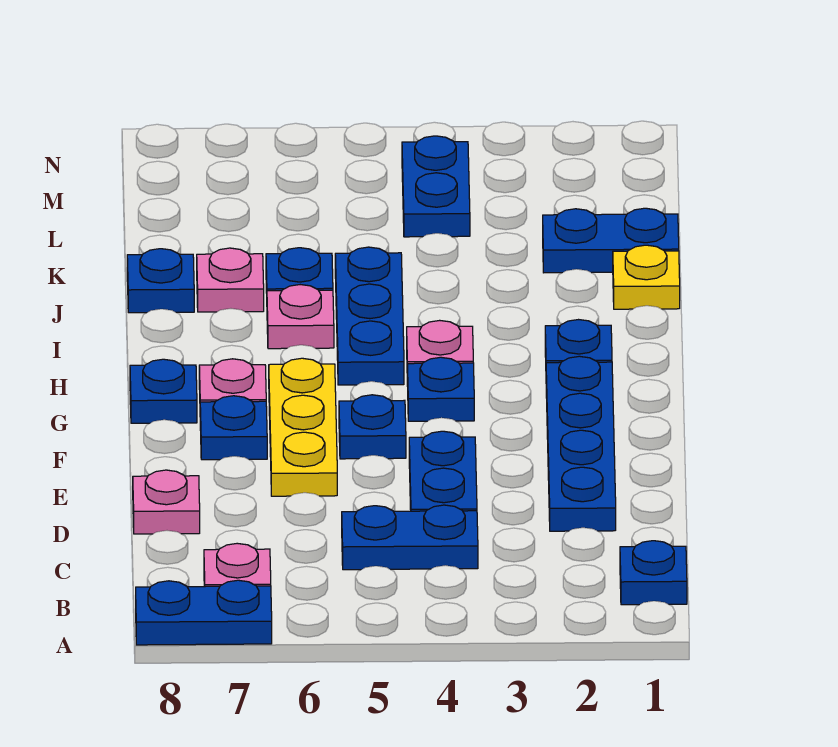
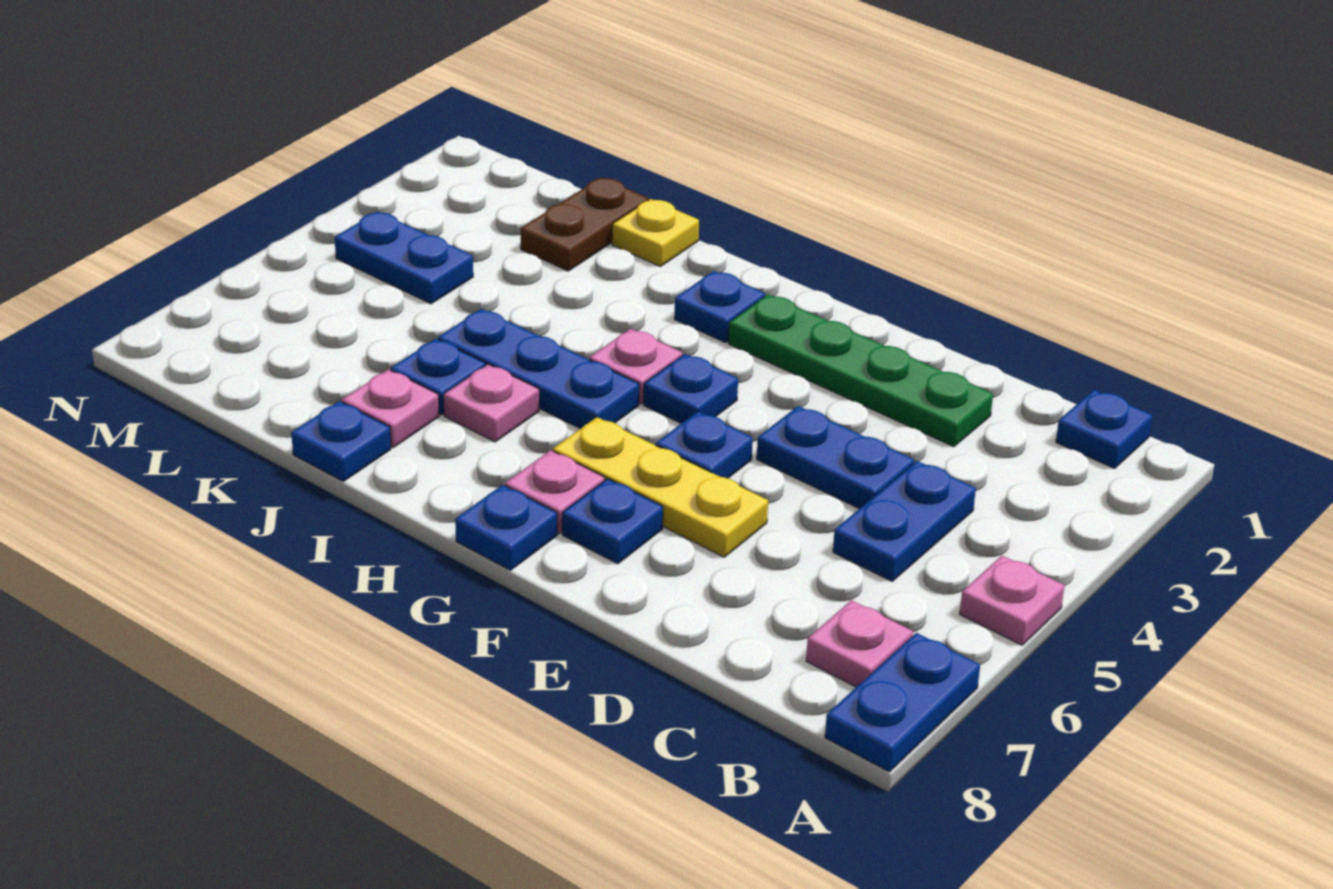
blue plate D2:G2 level 1 -> green plate D2:G2 level 1
pink plate D8 level 1 -> pink plate A5 level 1
blue plate K1:K2 level 1 -> brown plate K1:K2 level 1

